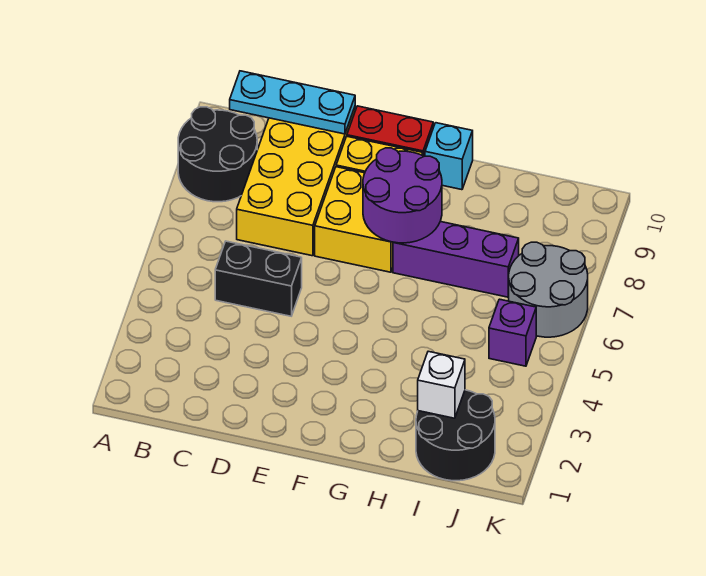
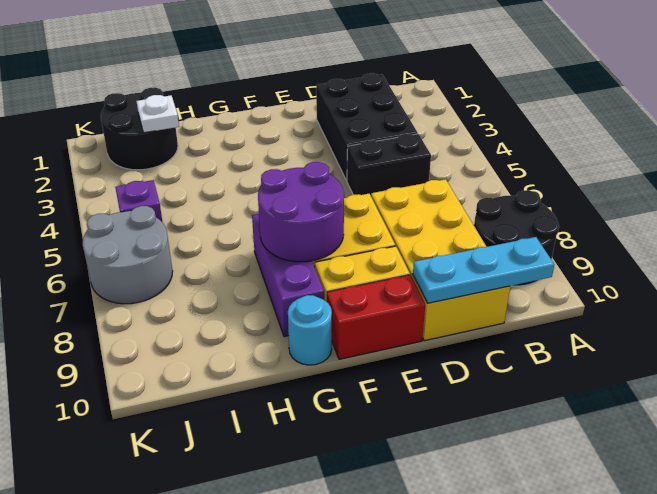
none -> black brick C2:D4 level 1
purple brick G7:I7 level 1 -> purple brick G7:G9 level 1
cyan brick G10 level 1 -> cyan round brick G10 level 1
white brick I2 level 2 -> white plate I2 level 2

